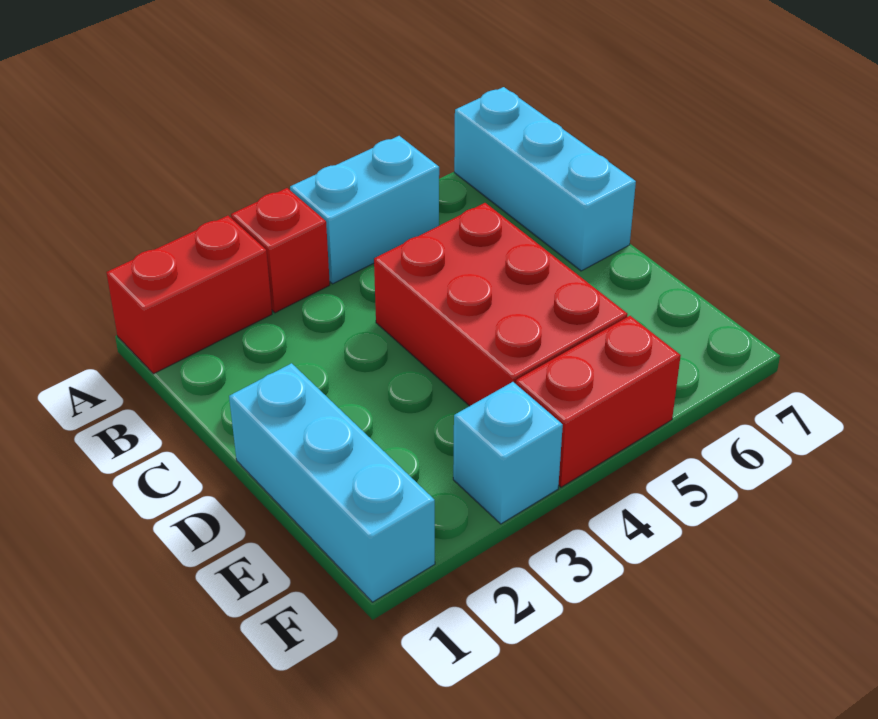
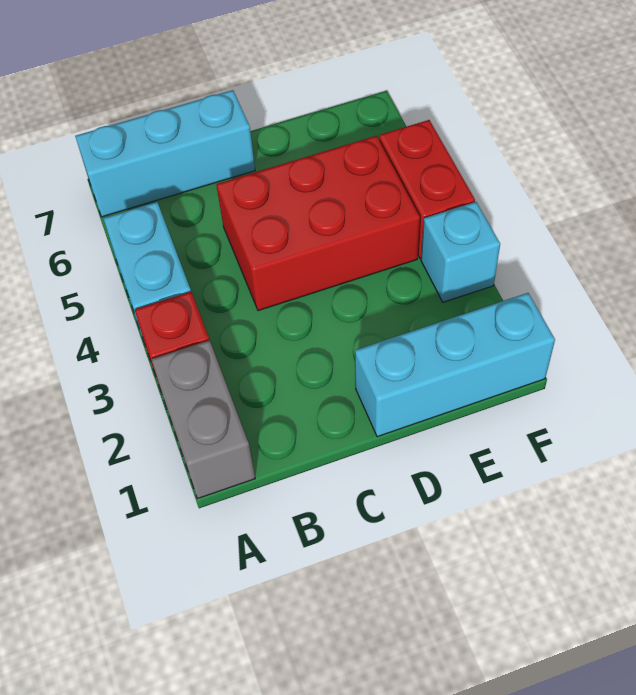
red brick A1:A2 level 1 -> grey brick A1:A2 level 1

